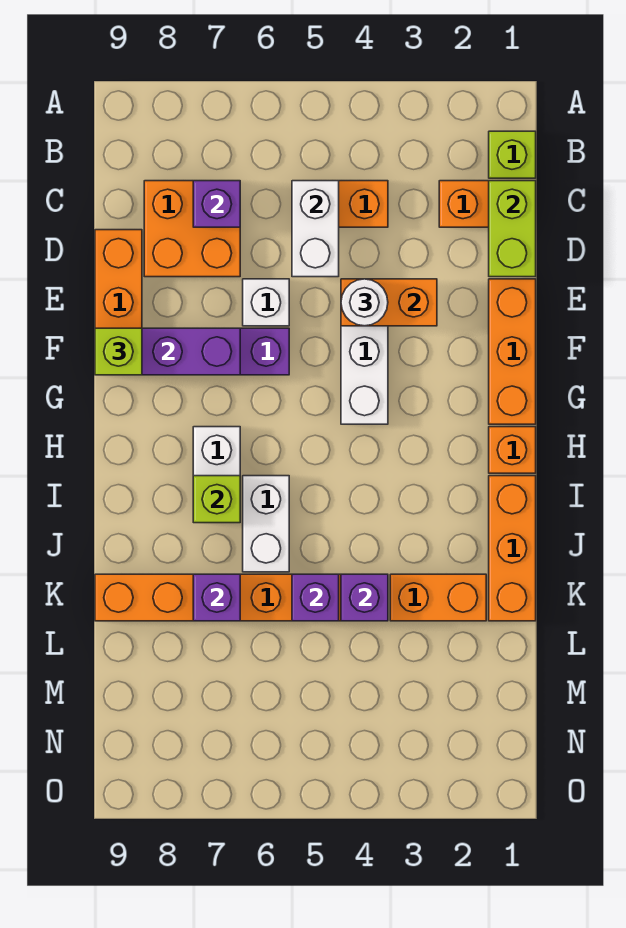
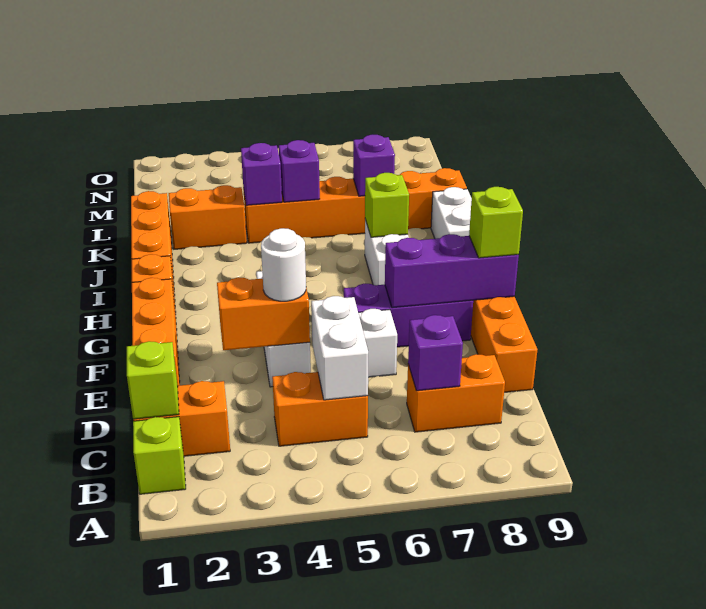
lime brick C1:D1 level 2 -> lime brick C1 level 2
orange brick C7:D8 level 1 -> orange brick C7:C8 level 1
white brick I6:J6 level 1 -> white brick I9:J9 level 1

